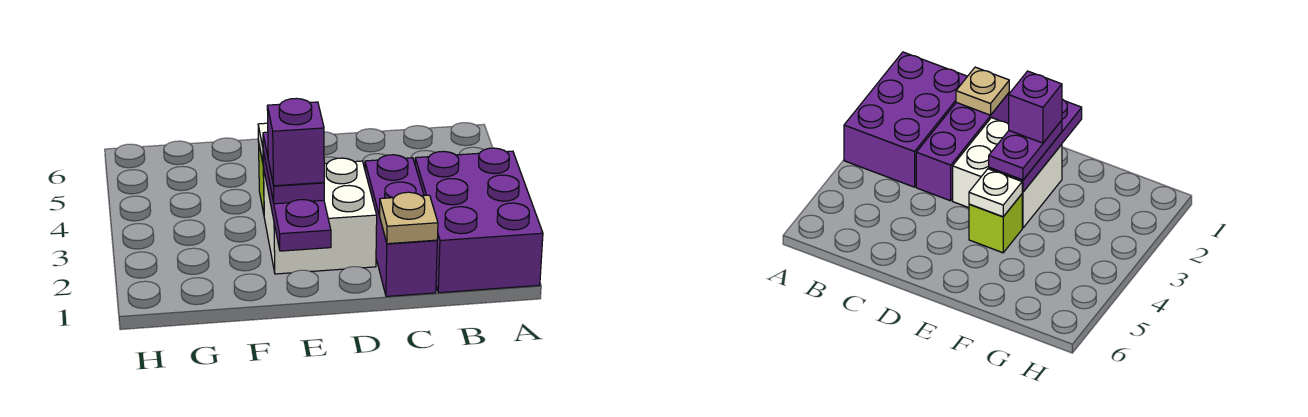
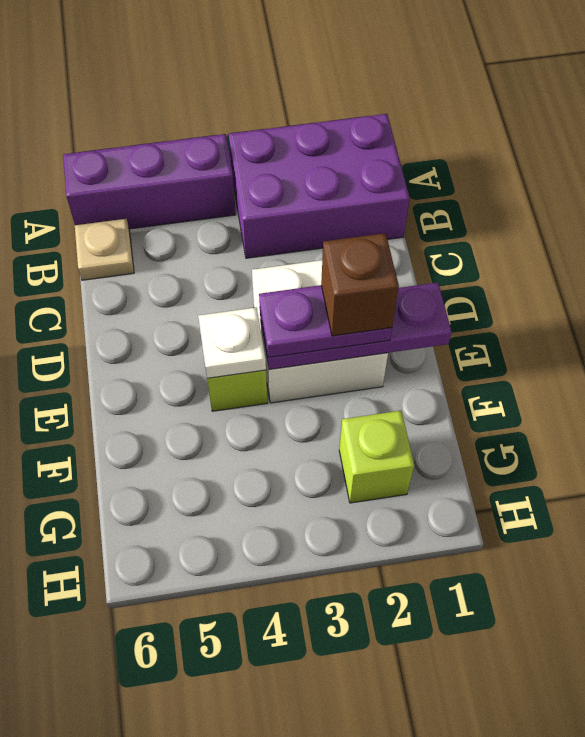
purple brick C1:C3 level 1 -> purple brick A4:A6 level 1
tan plate C1 level 2 -> tan plate B6 level 1
purple brick E2 level 4 -> brown brick E2 level 4
none -> lime brick G2 level 1

